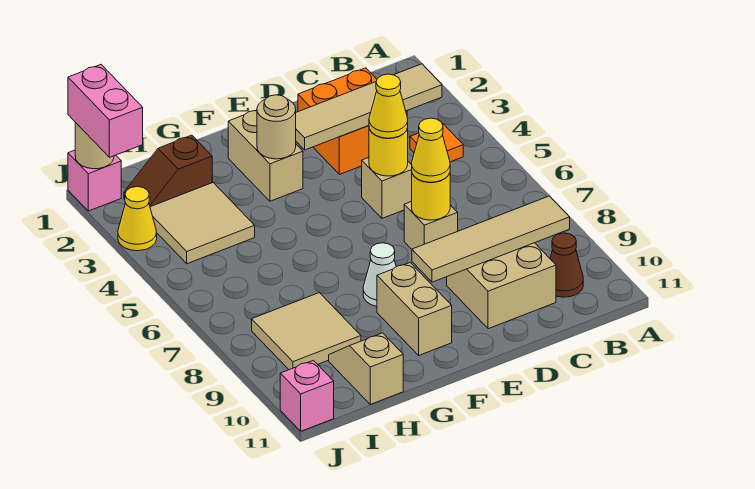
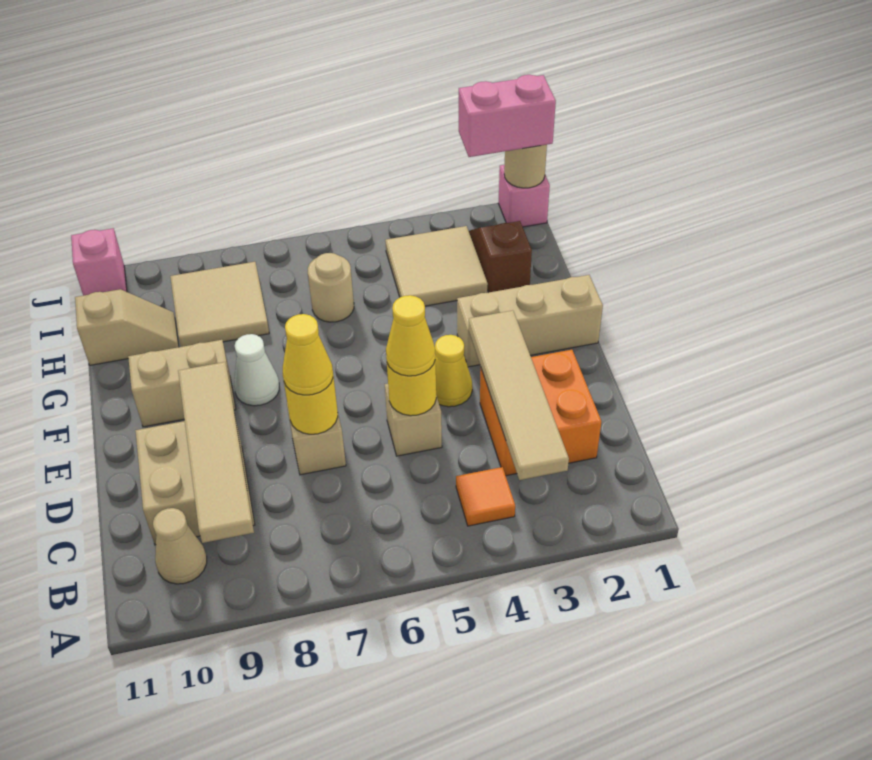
brown cone B10 level 1 -> tan cone B10 level 1
tan brick F2:F3 level 1 -> tan brick F1:F3 level 1
tan round brick F3 level 2 -> tan round brick H6 level 1
yellow cone J3 level 1 -> yellow cone E4 level 1

